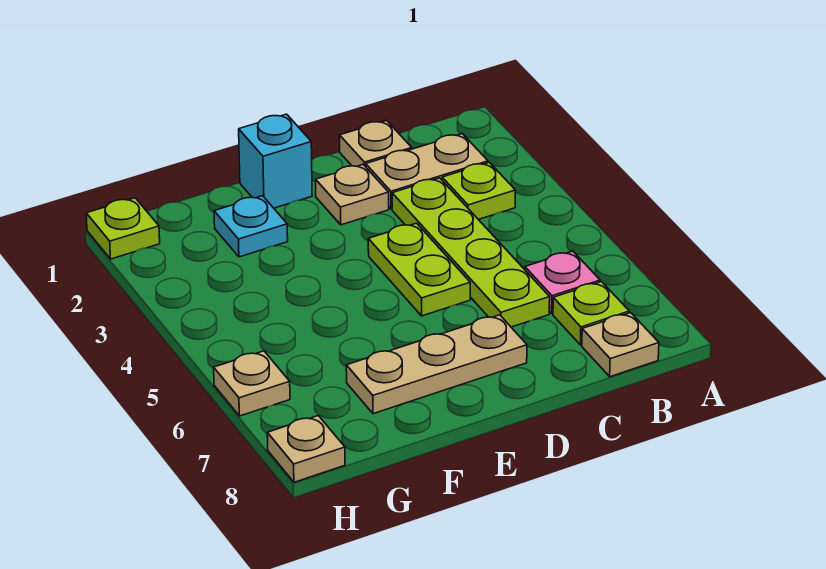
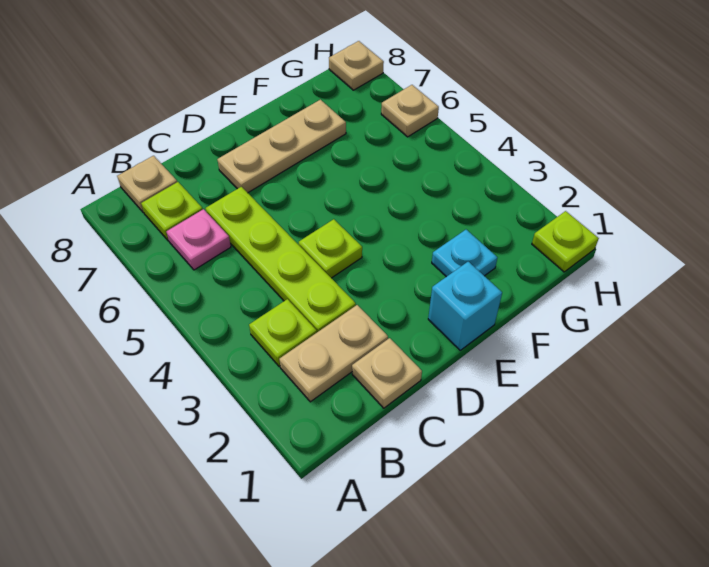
tan plate D2 level 1 -> none
lime plate D4:D5 level 1 -> lime plate D4 level 1

